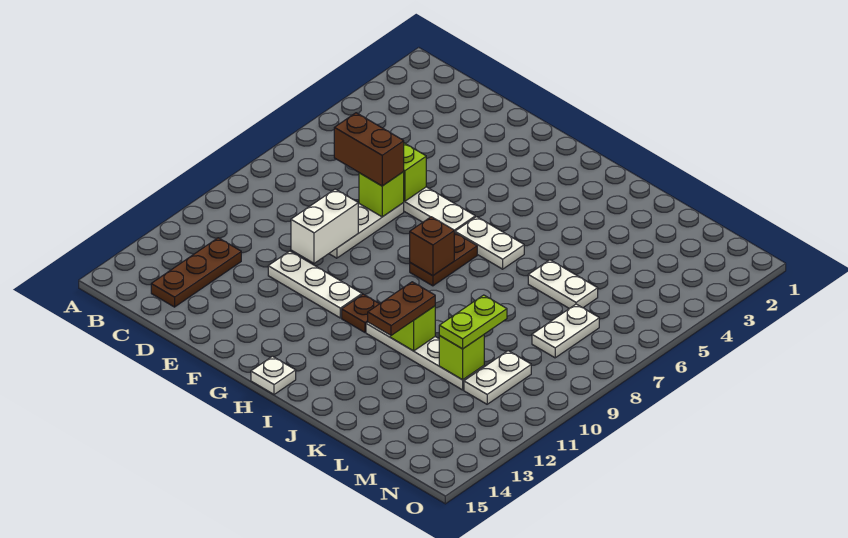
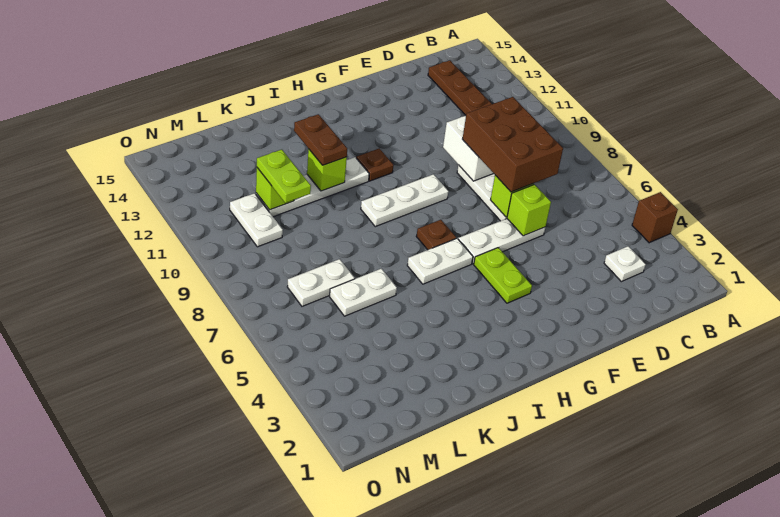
brown brick D7:E7 level 3 -> brown brick D7:E9 level 3
white plate E11:G11 level 1 -> white plate G9:I9 level 1
none -> lime plate G4:G5 level 1
brown plate H7:H8 level 1 -> brown plate H7 level 1
brown brick H8 level 2 -> brown brick A4 level 1
white plate H15 level 1 -> white plate C3 level 1
white plate M7:M8 level 1 -> white plate L7:M7 level 1

